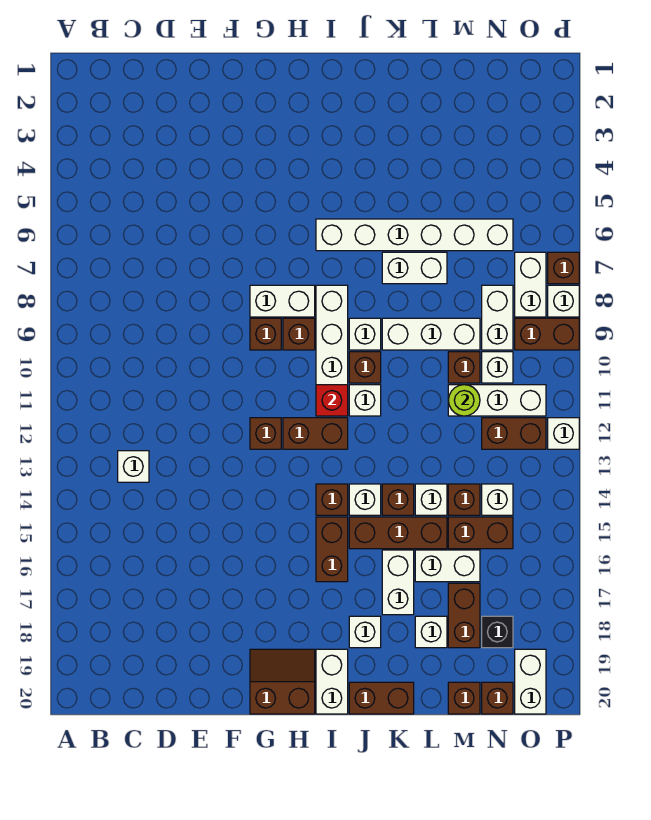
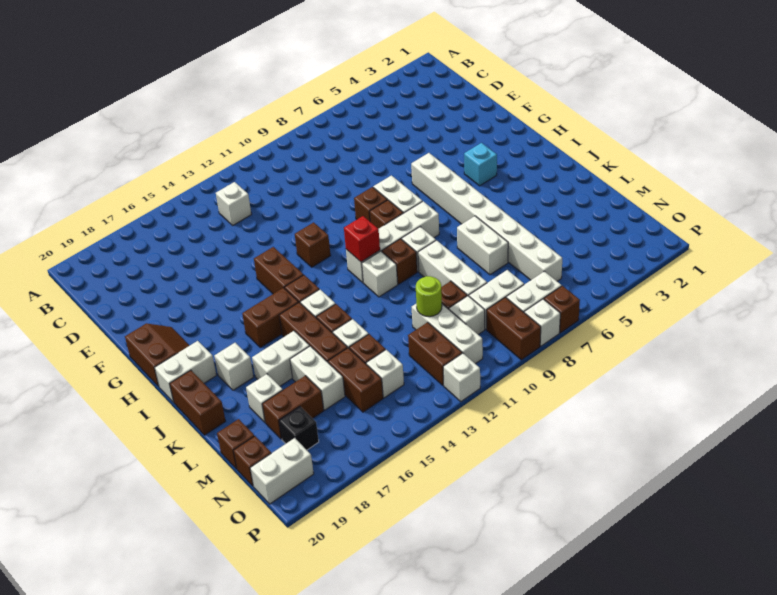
none -> cyan brick H4 level 1
brown brick H12:I12 level 1 -> brown brick G14:H14 level 1
white brick I6:N6 level 1 -> white brick G6:N6 level 1

